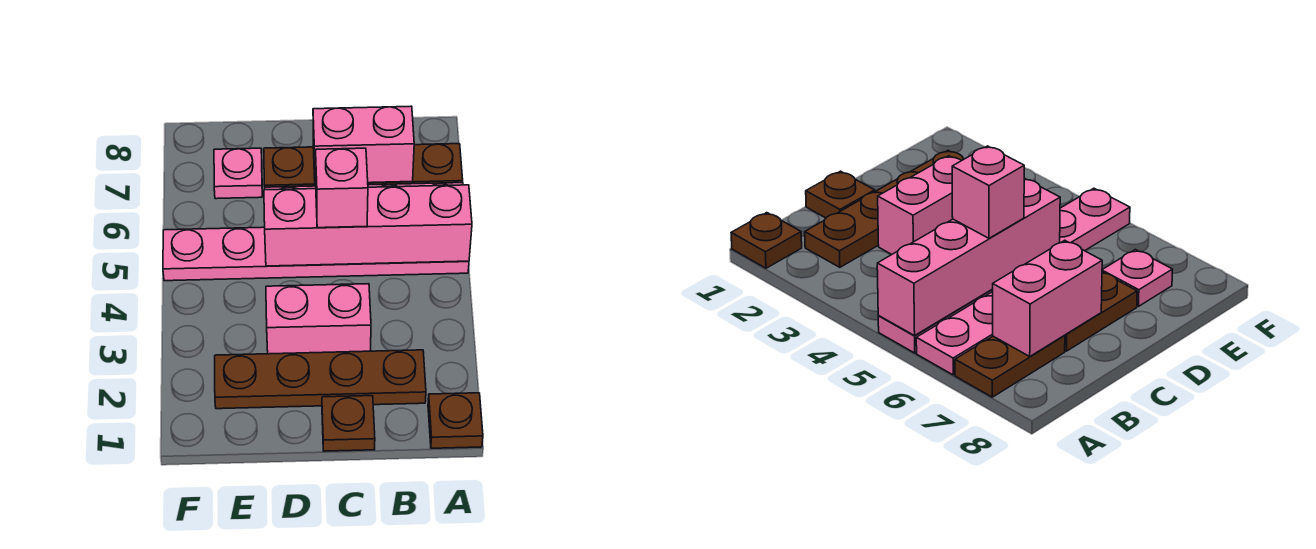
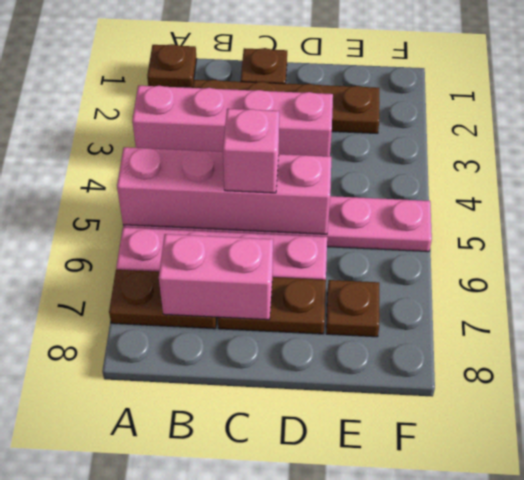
pink brick C3:D3 level 1 -> pink brick A3:D3 level 1
pink plate E7 level 1 -> brown plate E7 level 1

